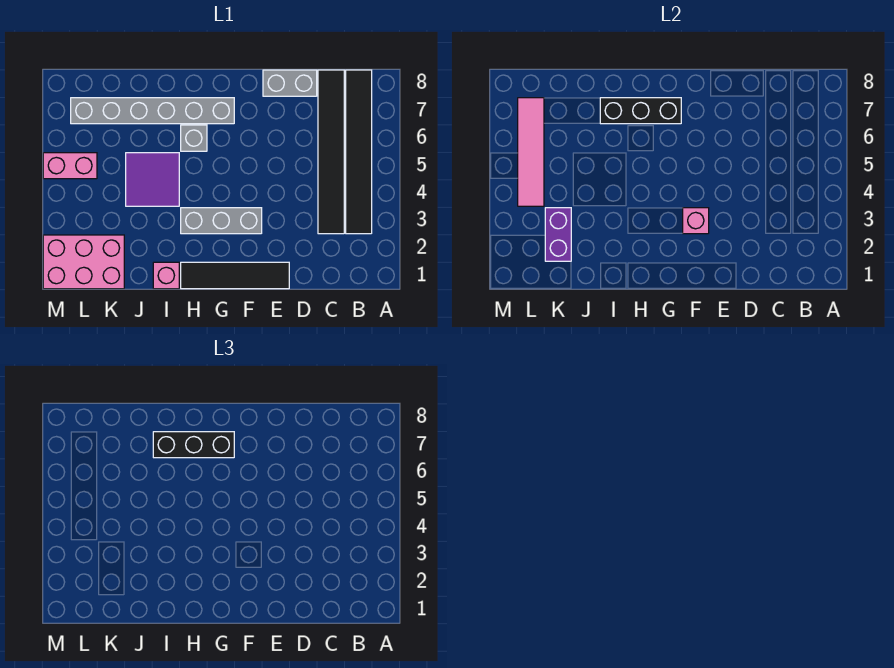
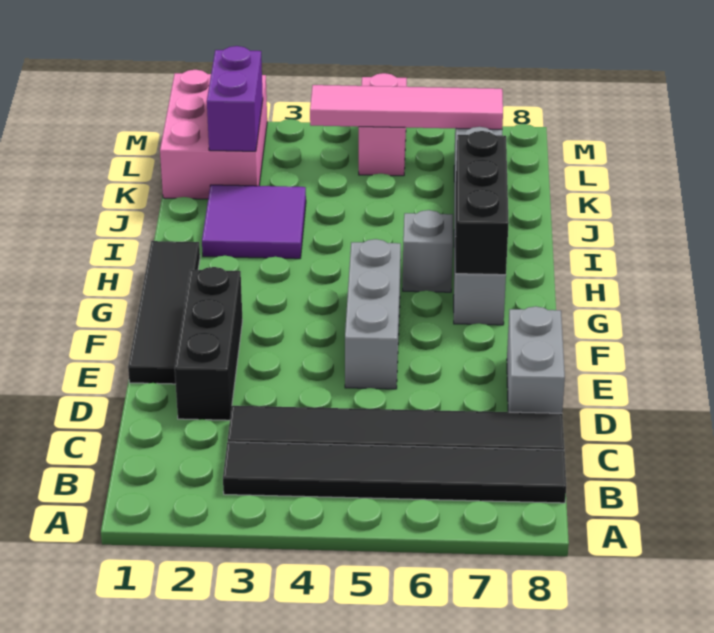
grey brick F3:H3 level 1 -> grey brick E5:G5 level 1
pink brick F3 level 2 -> none
black brick G7:I7 level 3 -> black brick D2:F2 level 1
pink brick I1 level 1 -> none
purple tile I4:J5 level 1 -> purple tile I2:J3 level 1
purple brick K2:K3 level 2 -> purple brick K2:L2 level 2

